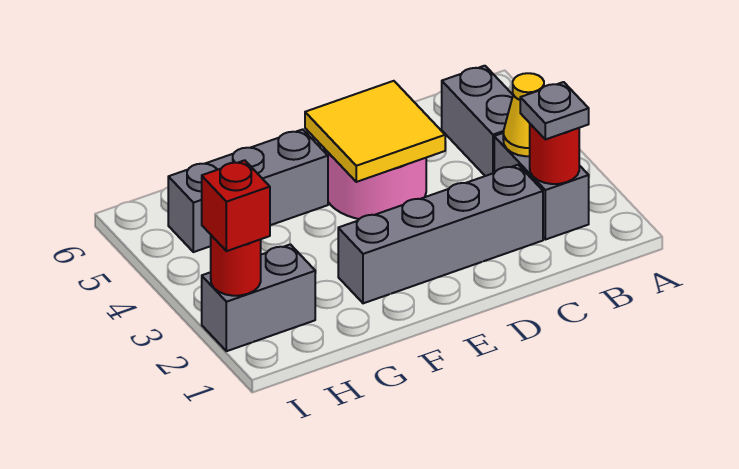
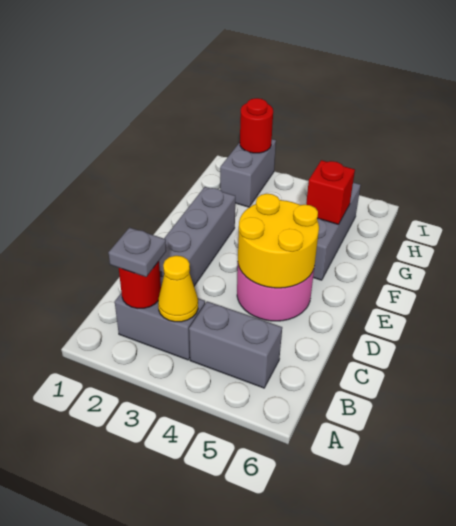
yellow tile D4:E5 level 2 -> yellow round brick D4:E5 level 2
red brick I2 level 3 -> red brick G5 level 2

